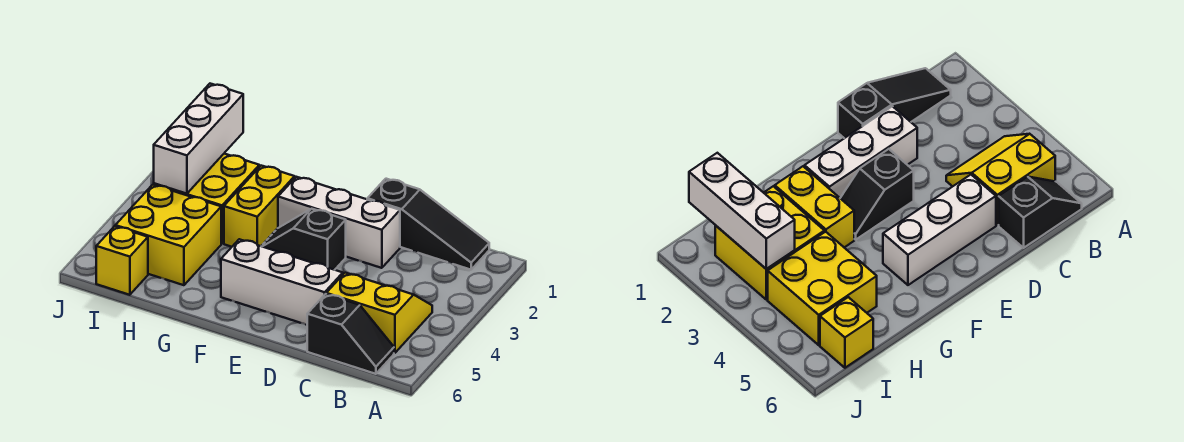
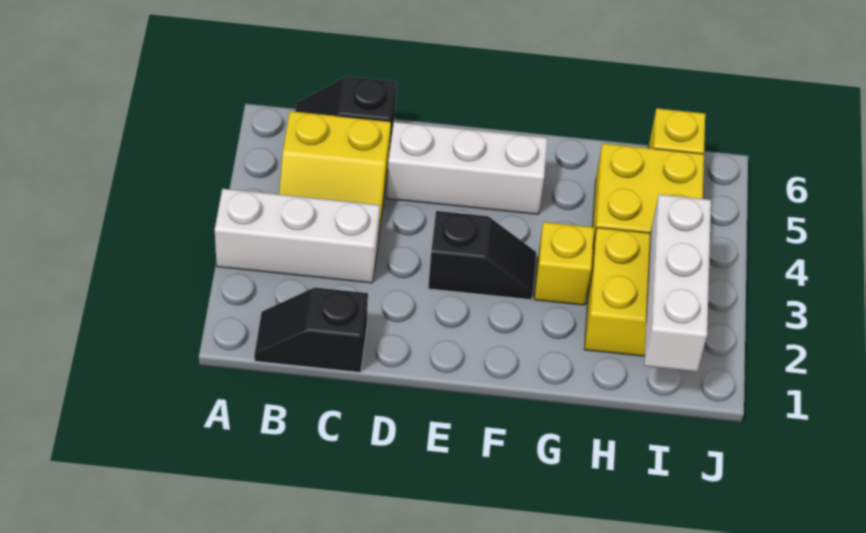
black slope B1:D1 level 1 top D -> black slope B1:C1 level 1 top C
white brick D2:F2 level 1 -> white brick A3:C3 level 1
yellow brick G2:G3 level 1 -> yellow brick G3 level 1

